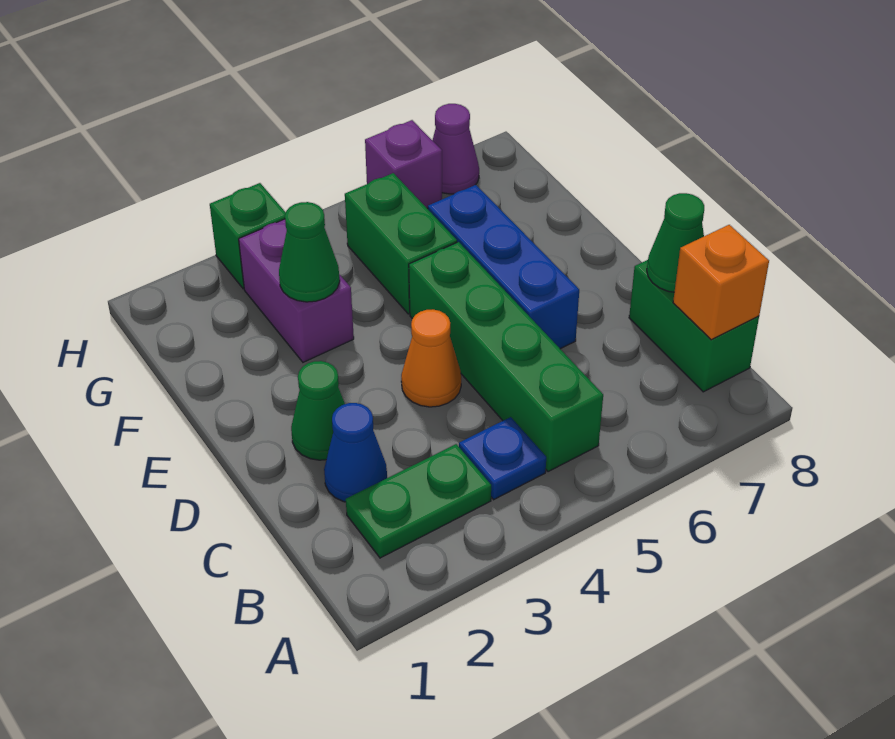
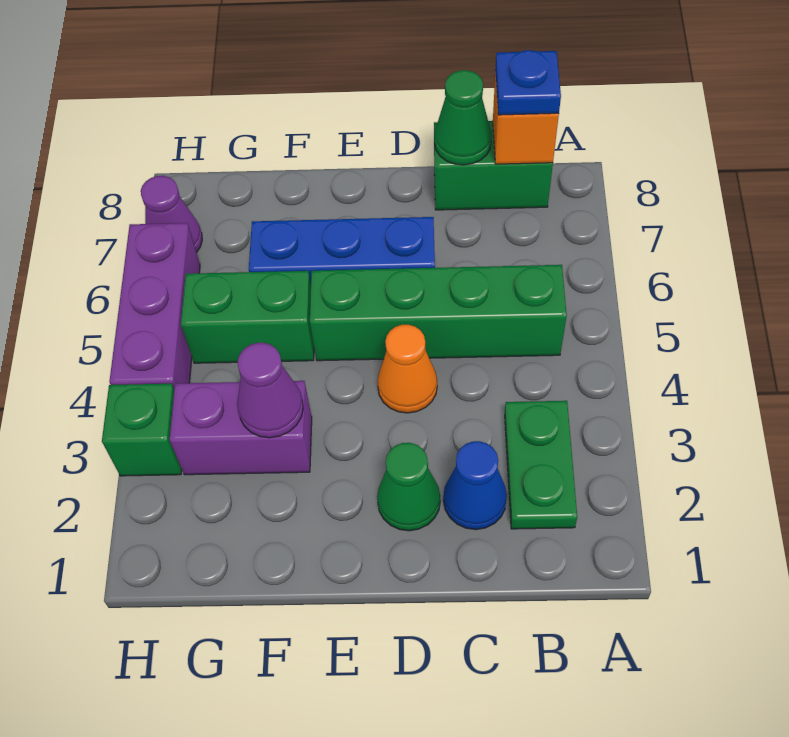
blue plate B4 level 1 -> blue plate B8 level 3
green cone F3 level 2 -> purple cone F3 level 2
purple brick H6 level 1 -> purple brick H4:H6 level 1

